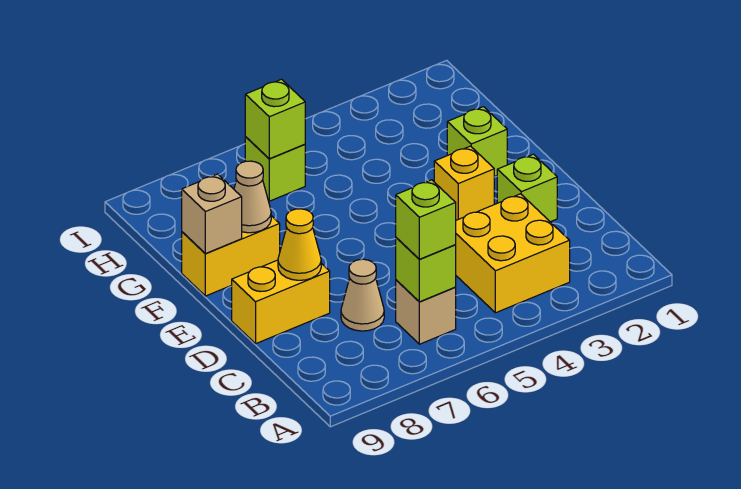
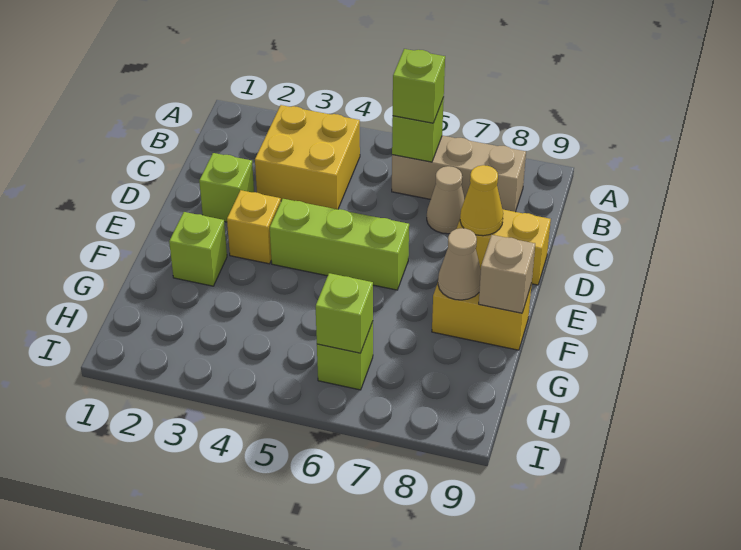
tan brick B6 level 1 -> tan brick B6:B8 level 1
none -> lime brick E4:E6 level 1

